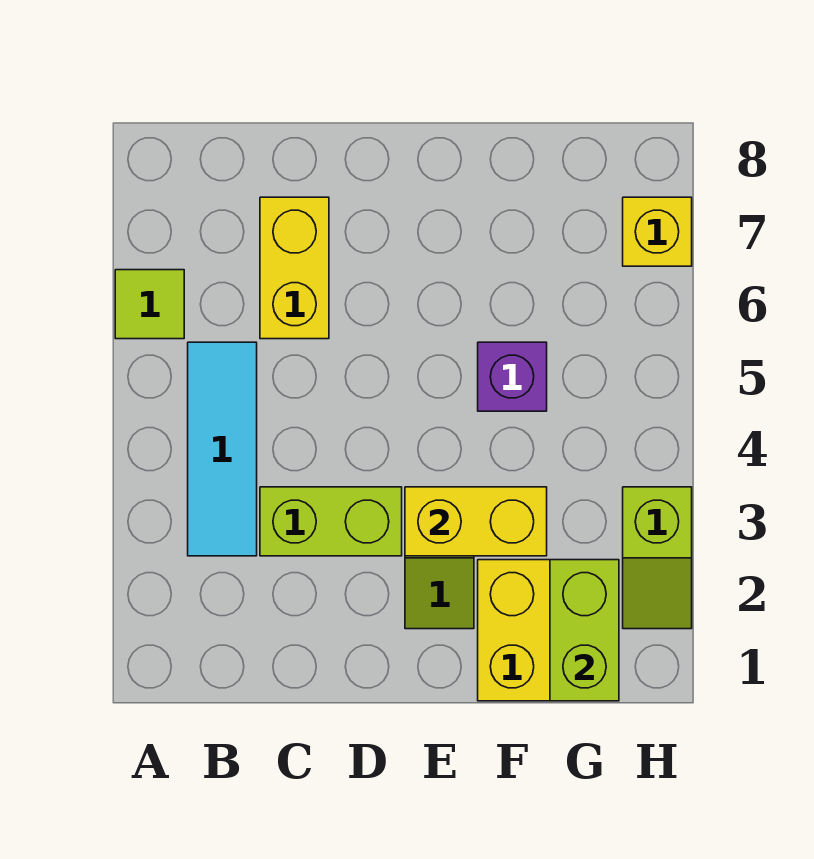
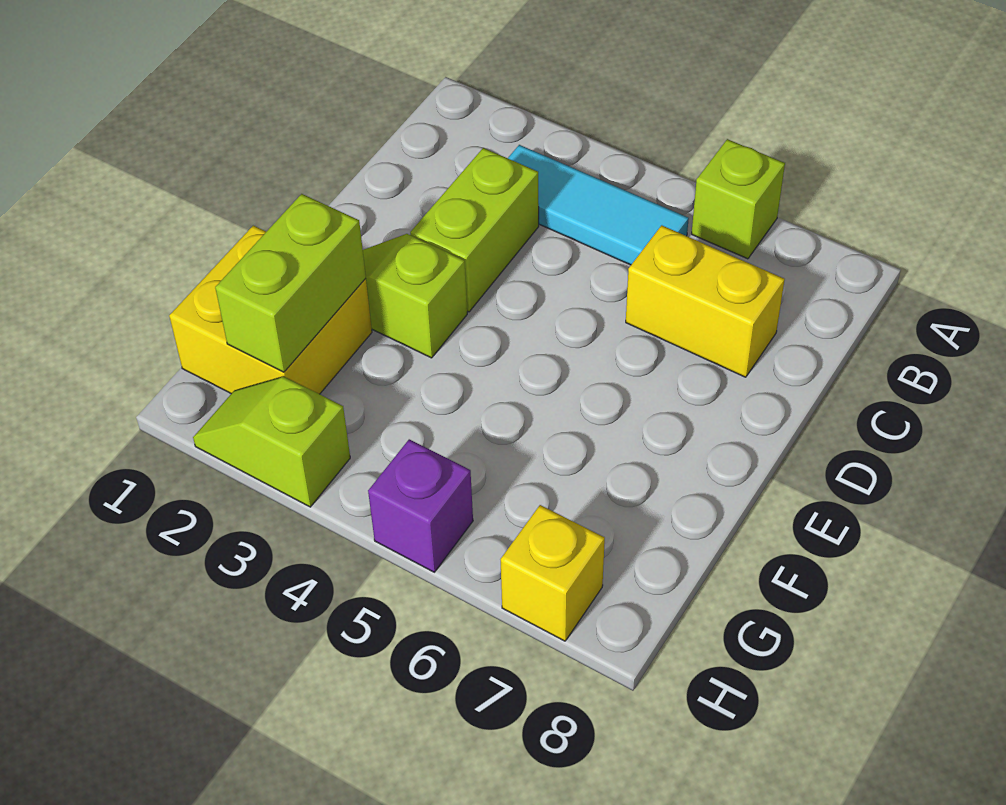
lime tile A6 level 1 -> lime brick A6 level 1
yellow brick E3:F3 level 2 -> none
purple brick F5 level 1 -> purple brick H5 level 1
lime brick G1:G2 level 2 -> lime brick F2:G2 level 2

